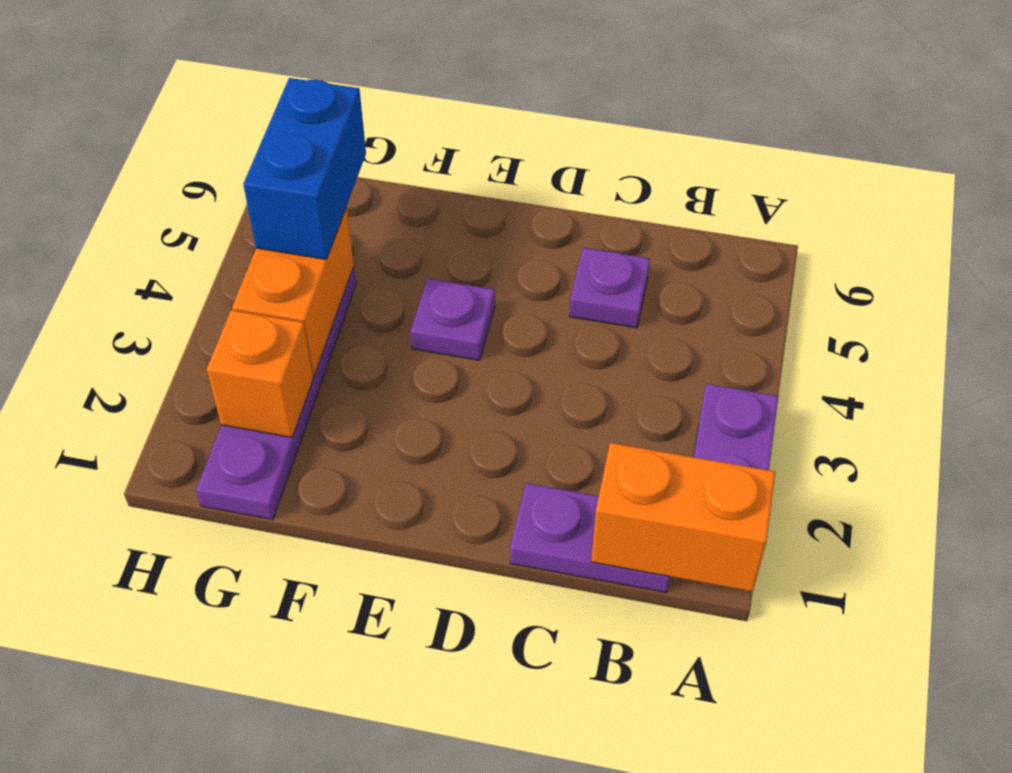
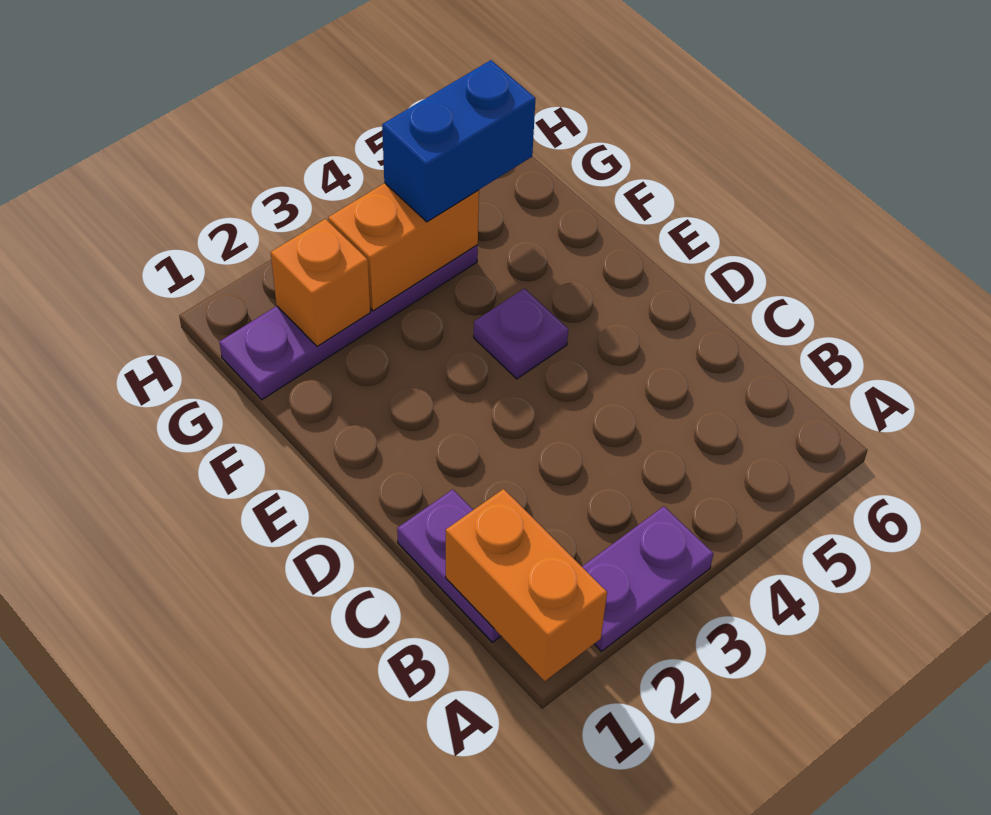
purple plate C5 level 1 -> none

